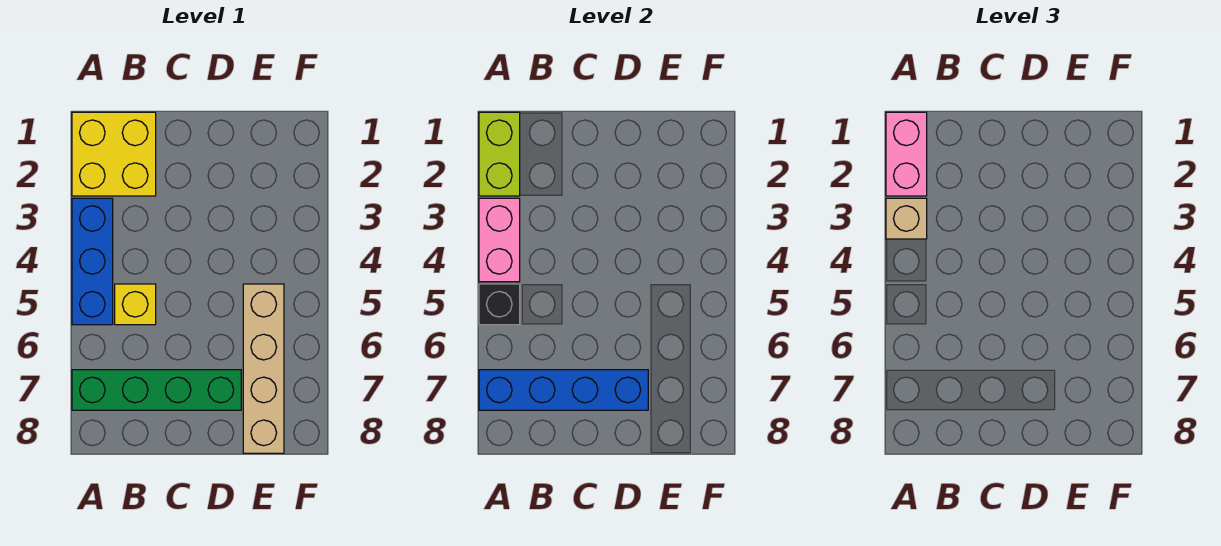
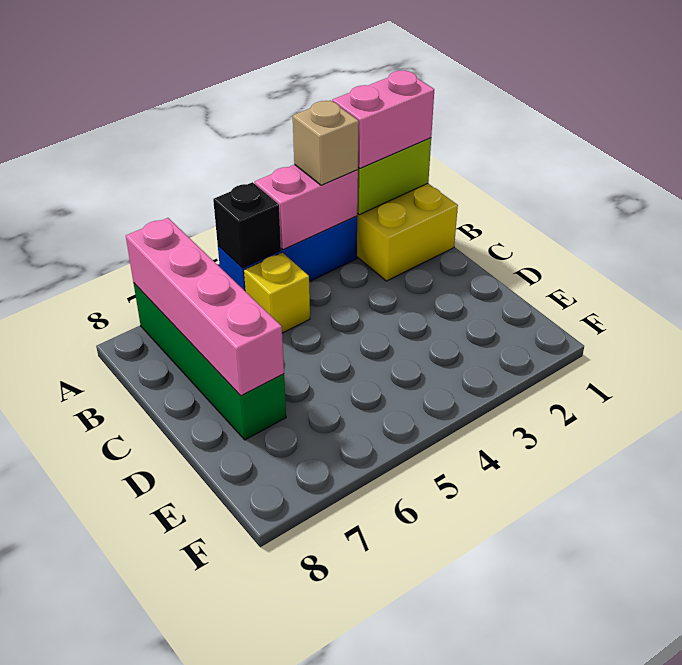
blue brick A7:D7 level 2 -> pink brick A7:D7 level 2
tan brick E5:E8 level 1 -> none

